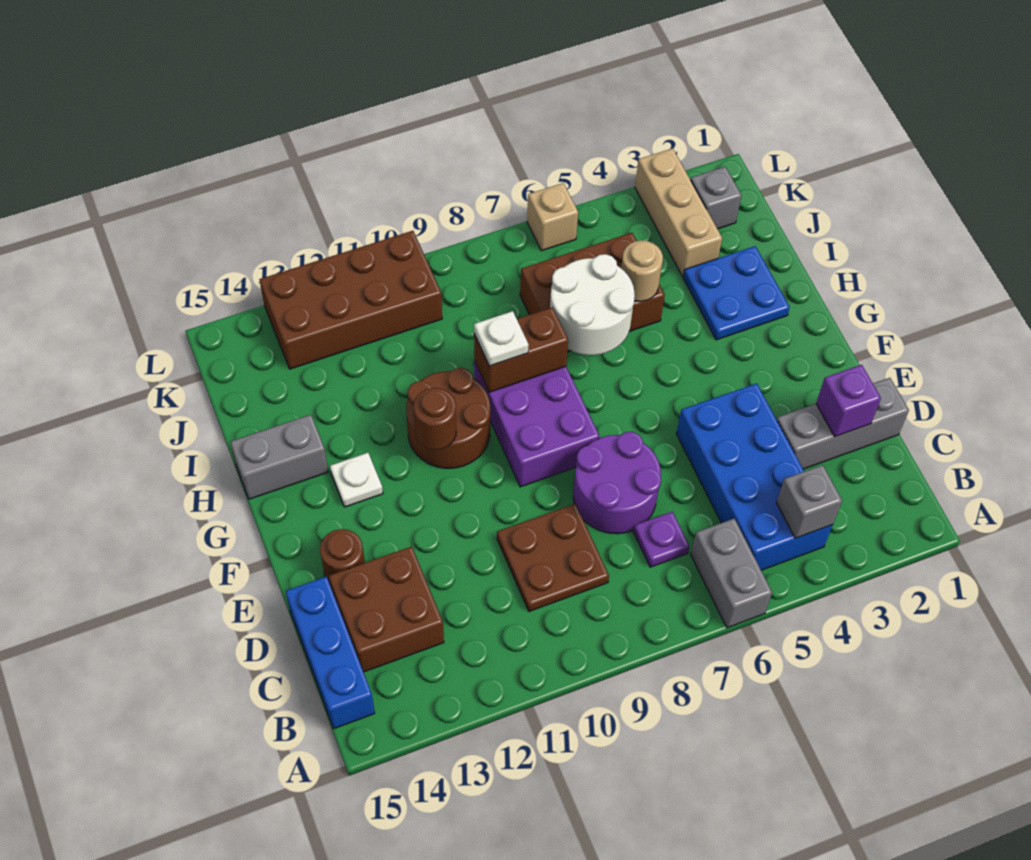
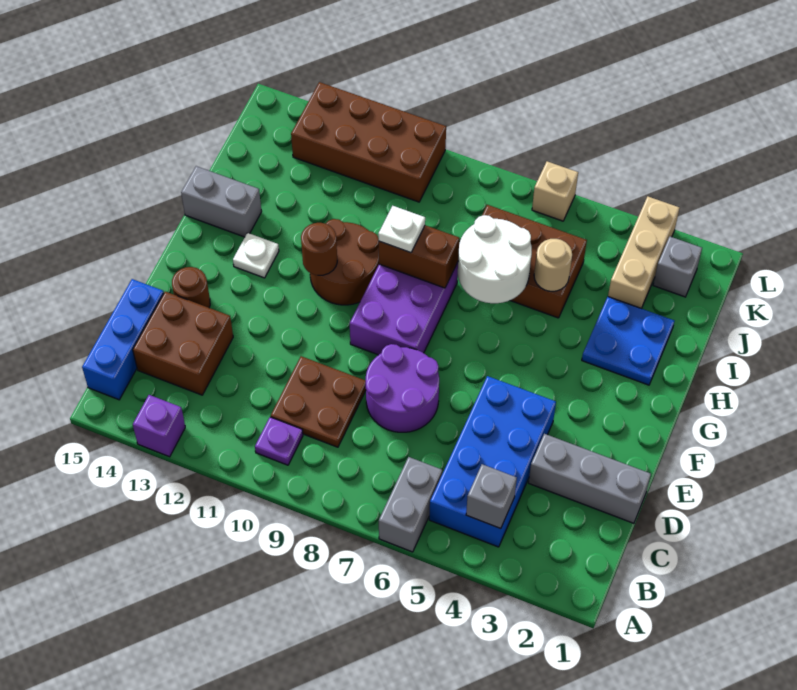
purple plate C7 level 1 -> purple plate B10 level 1
purple brick D2 level 2 -> purple brick A13 level 1

